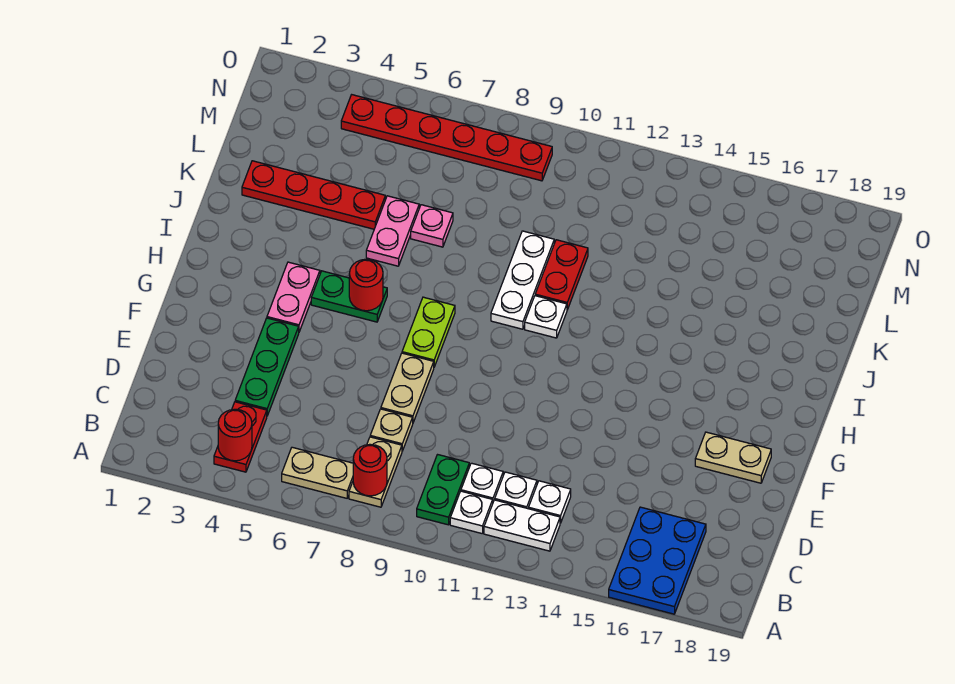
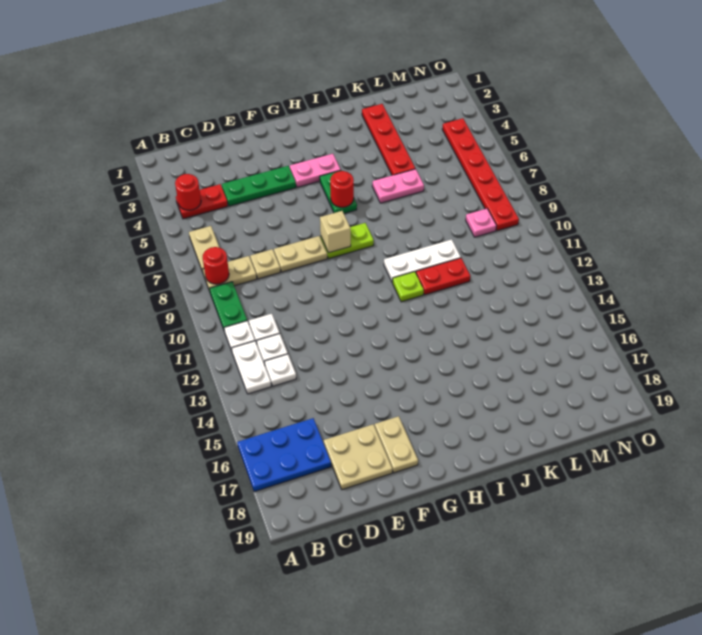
green plate B10:C10 level 1 -> green plate B9:B10 level 1
none -> tan plate D17:E18 level 1
none -> tan brick G8 level 2
white plate I11 level 1 -> lime plate I11 level 1
pink plate K7 level 1 -> pink plate M9 level 1

